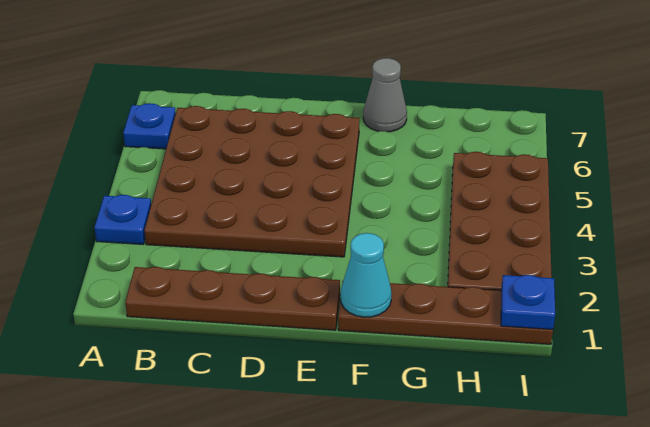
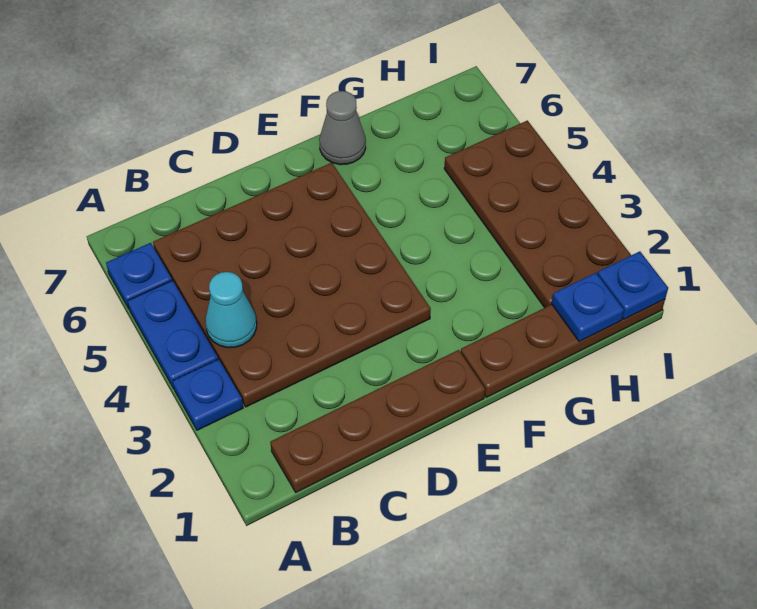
none -> blue plate A4:A5 level 1
cyan cone F1 level 2 -> cyan cone B4 level 2
none -> blue plate H1 level 2

